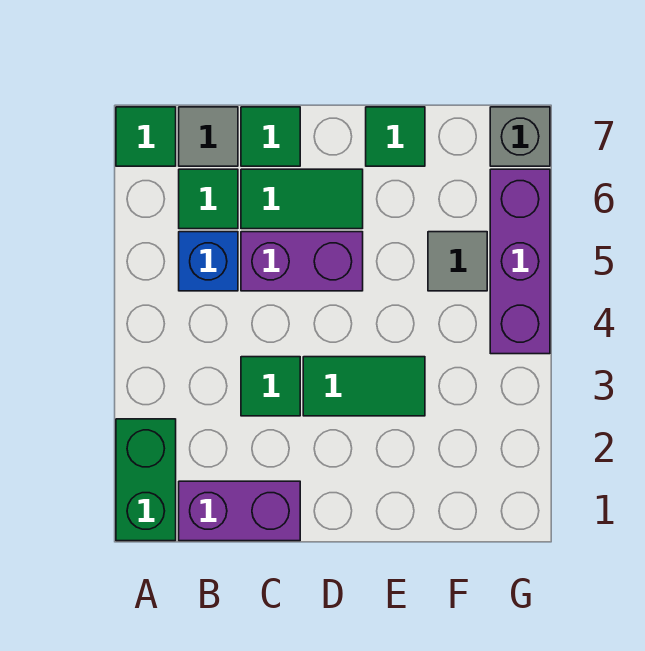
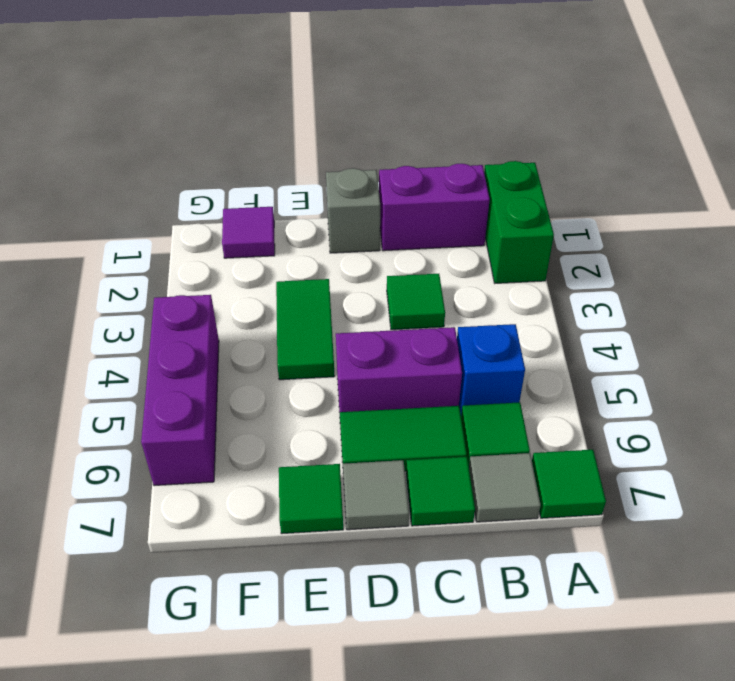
green tile D3:E3 level 1 -> green tile E3:E4 level 1
none -> purple tile F1 level 1
grey tile F5 level 1 -> grey tile D7 level 1
grey brick G7 level 1 -> grey brick D1 level 1

